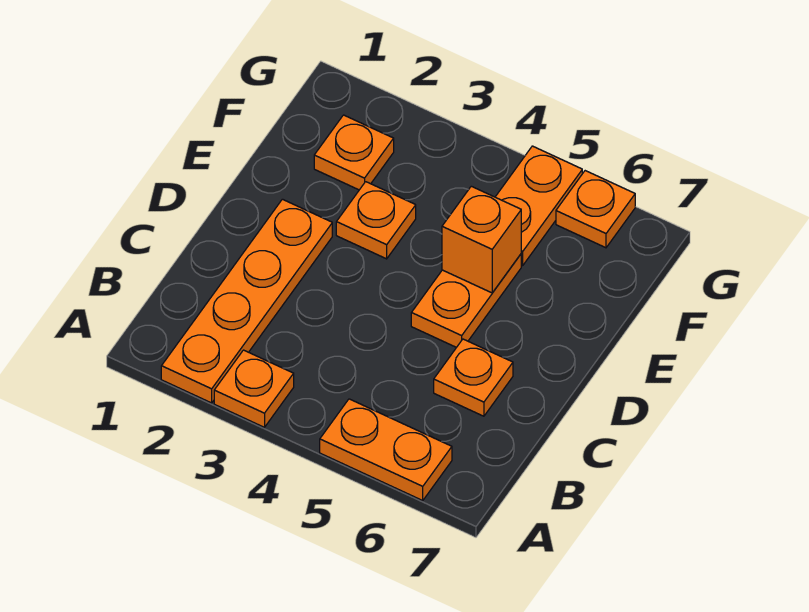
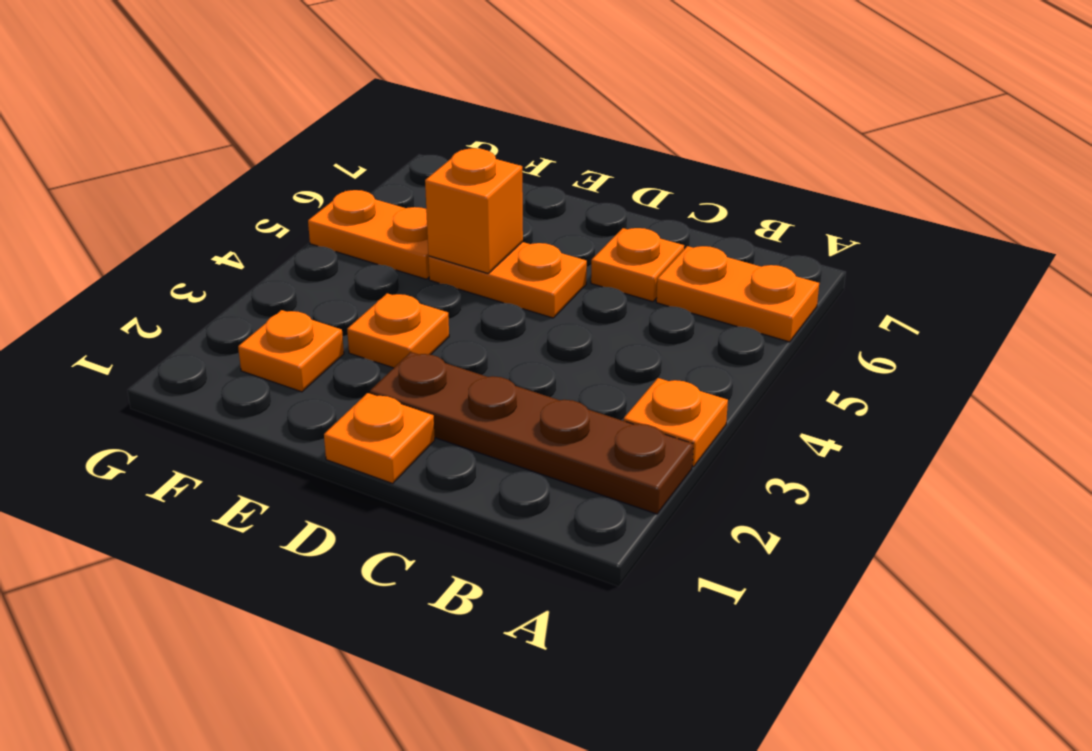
orange plate A2:D2 level 1 -> brown plate A2:D2 level 1
orange plate A5:A6 level 1 -> orange plate A6:B6 level 1
orange plate G6 level 1 -> orange plate D1 level 1

